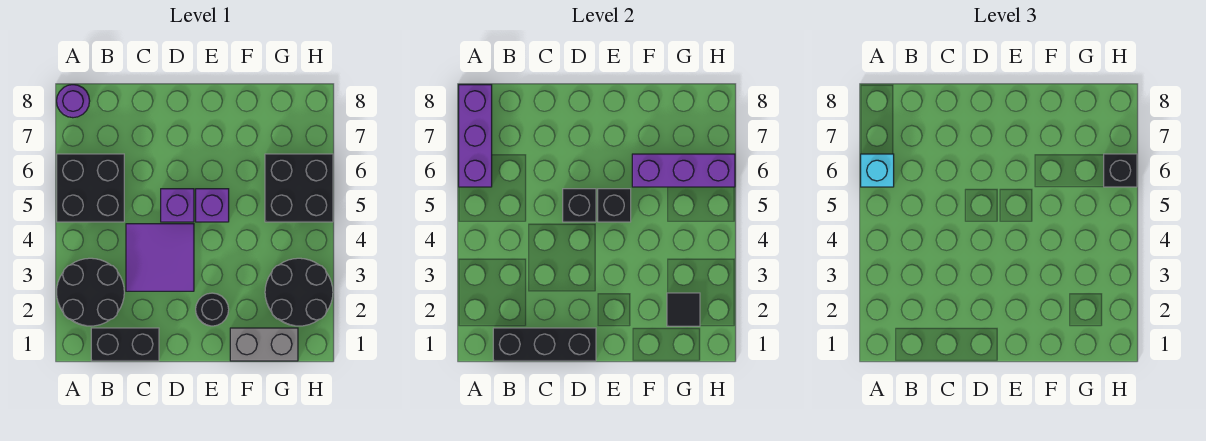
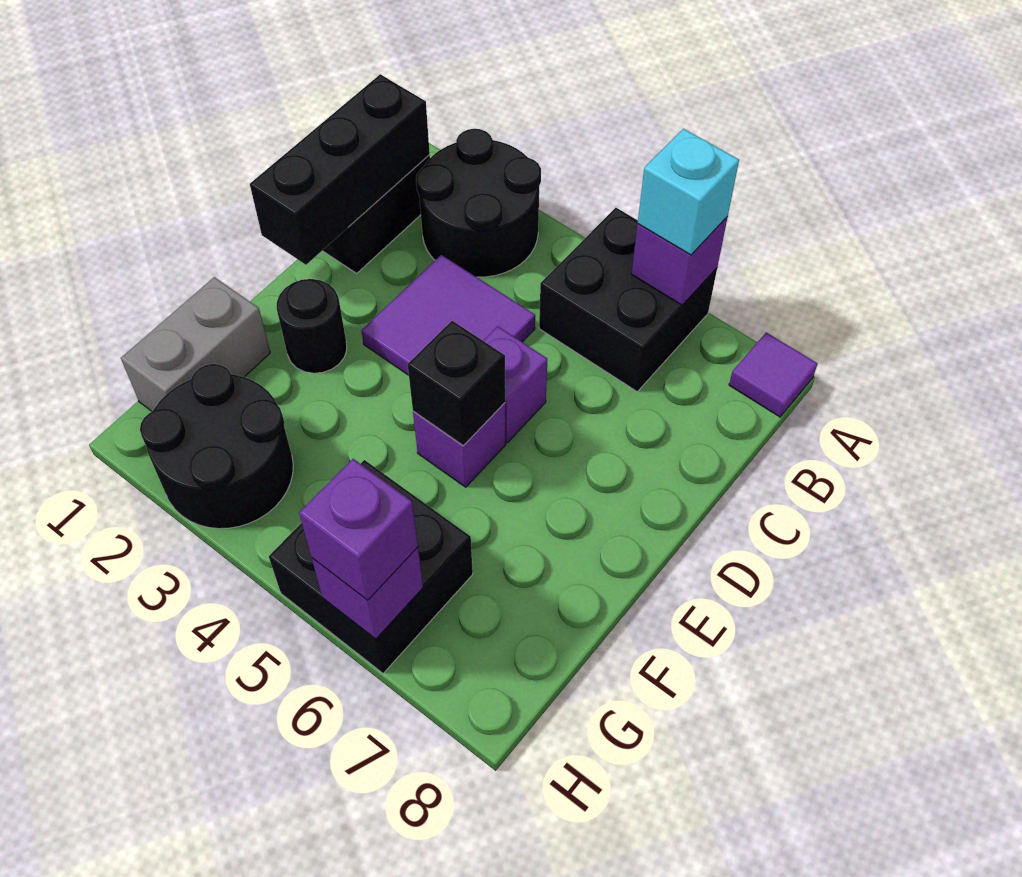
purple brick A6:A8 level 2 -> purple brick A6 level 2
purple round brick A8 level 1 -> purple tile A8 level 1
black brick D5 level 2 -> none
purple brick F6:H6 level 2 -> purple brick H6 level 2
black tile G2 level 2 -> none
black brick H6 level 3 -> purple brick H6 level 3

